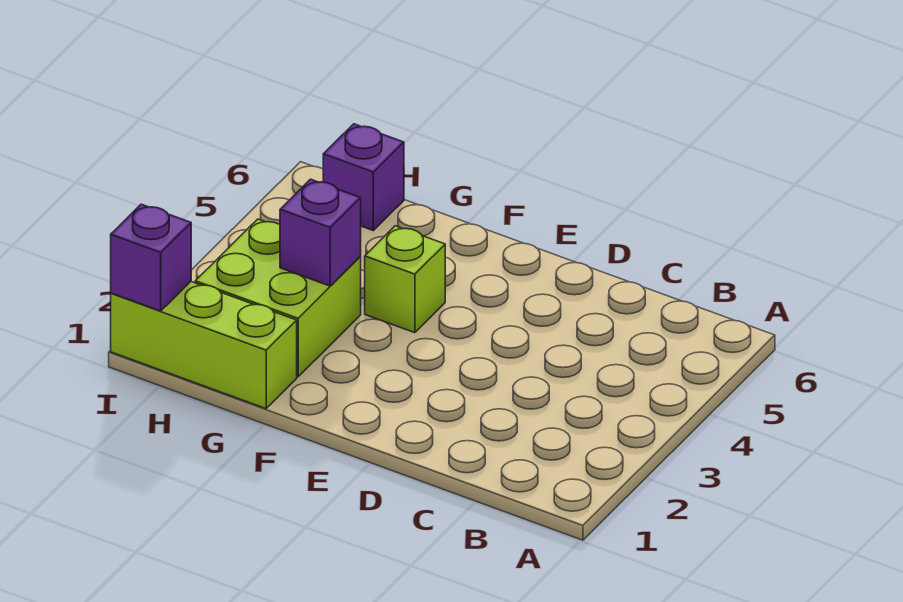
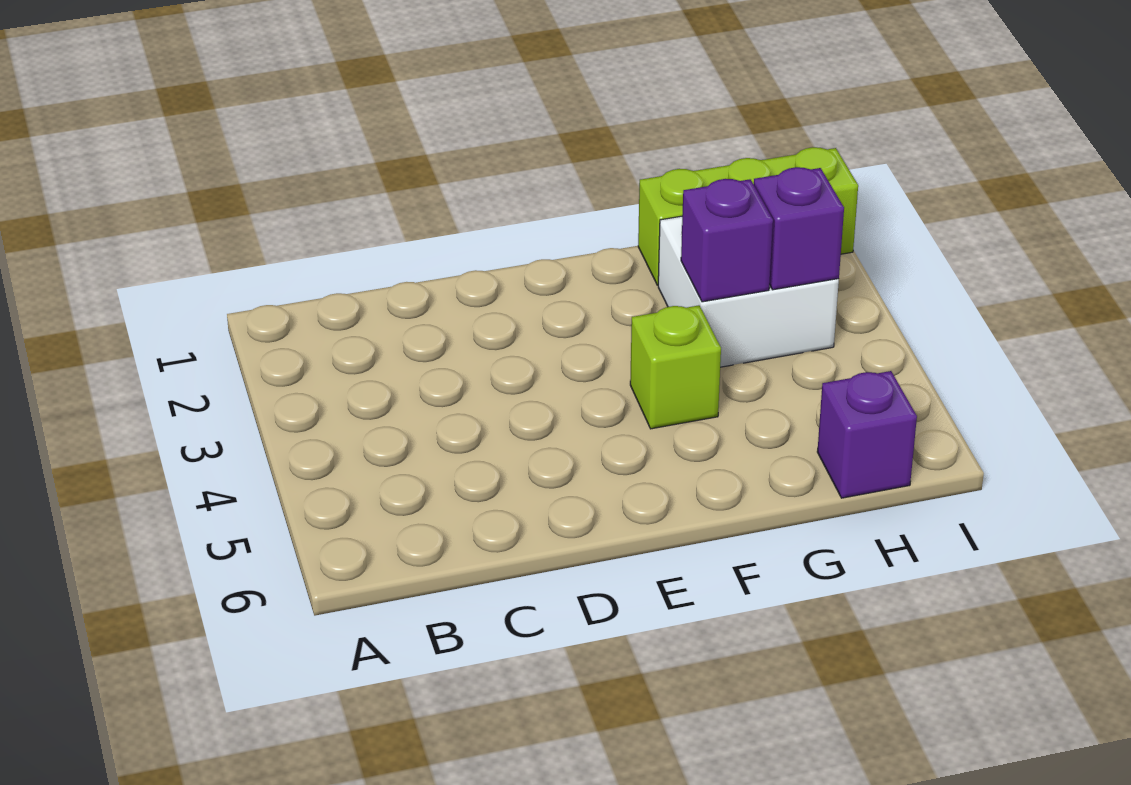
lime brick G2:H3 level 1 -> white brick G2:H3 level 1
purple brick I1 level 2 -> purple brick H3 level 2

